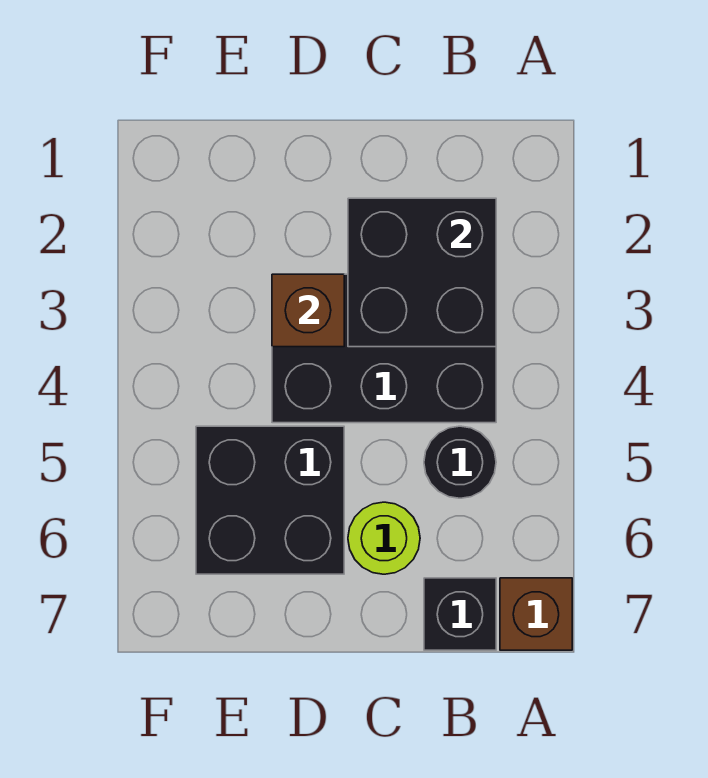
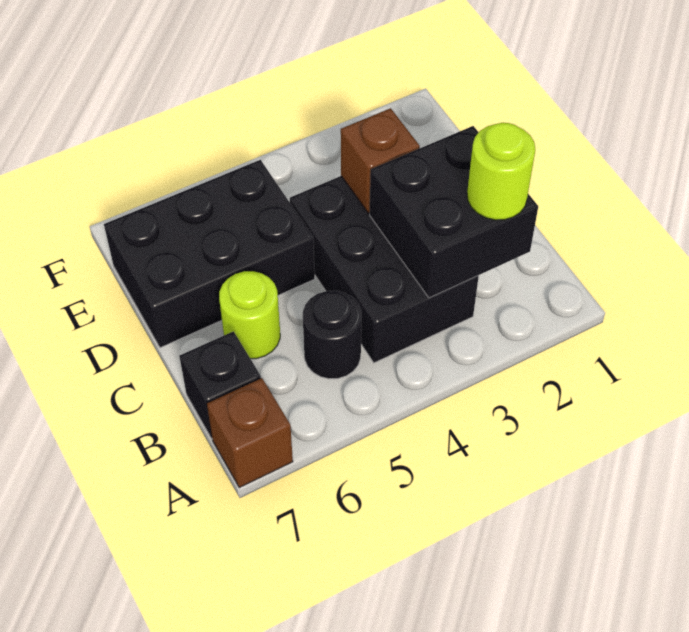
none -> lime round brick B2 level 3
black brick D5:E6 level 1 -> black brick D5:E7 level 1

